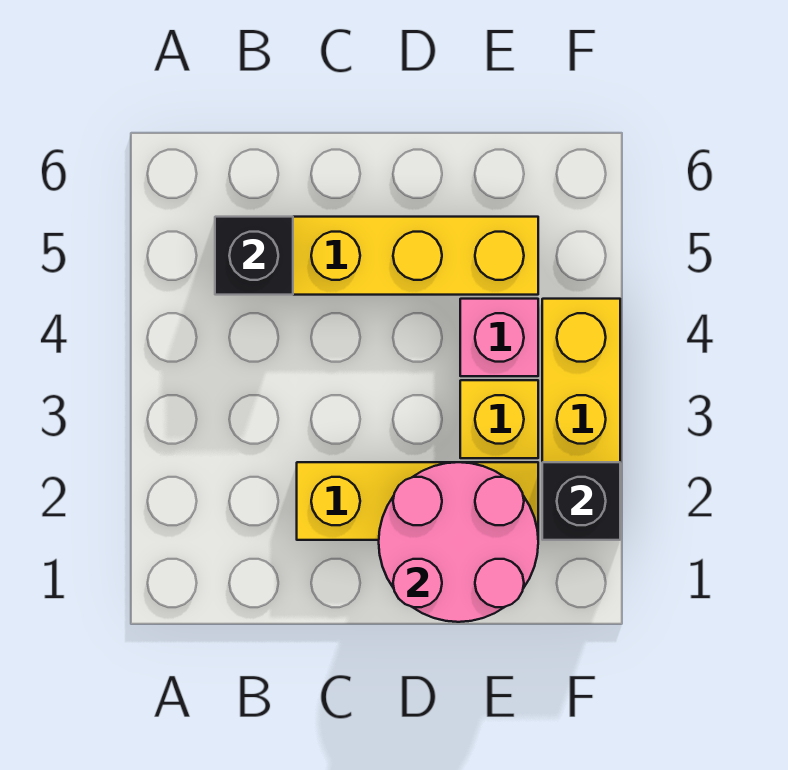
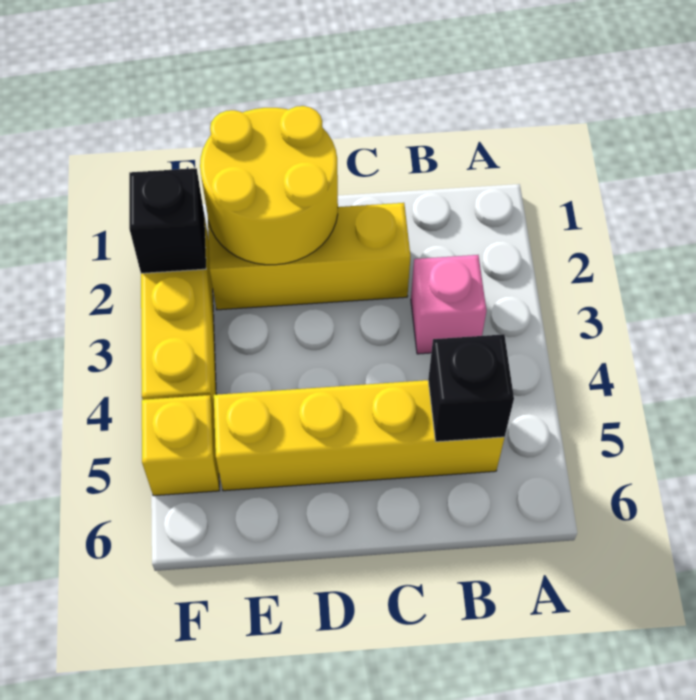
pink round brick D1:E2 level 2 -> yellow round brick D1:E2 level 2
yellow brick E3 level 1 -> yellow brick F5 level 1
pink brick E4 level 1 -> pink brick B3 level 1

